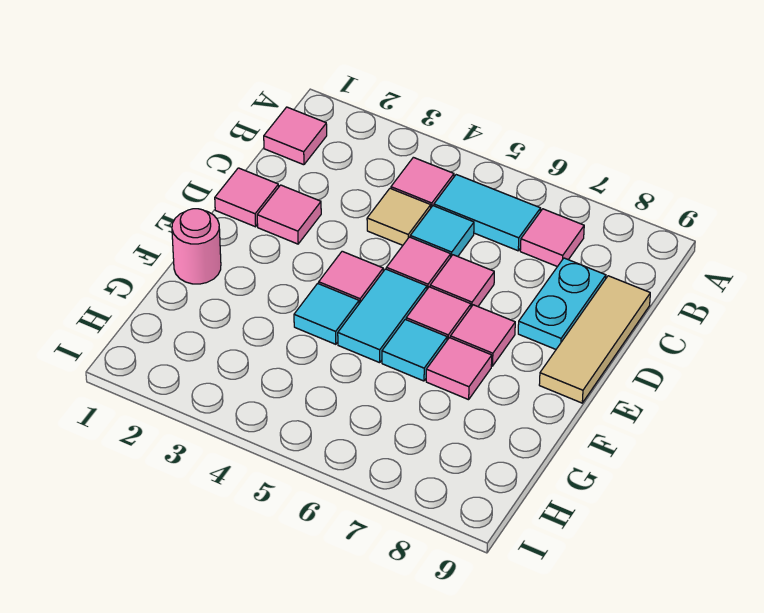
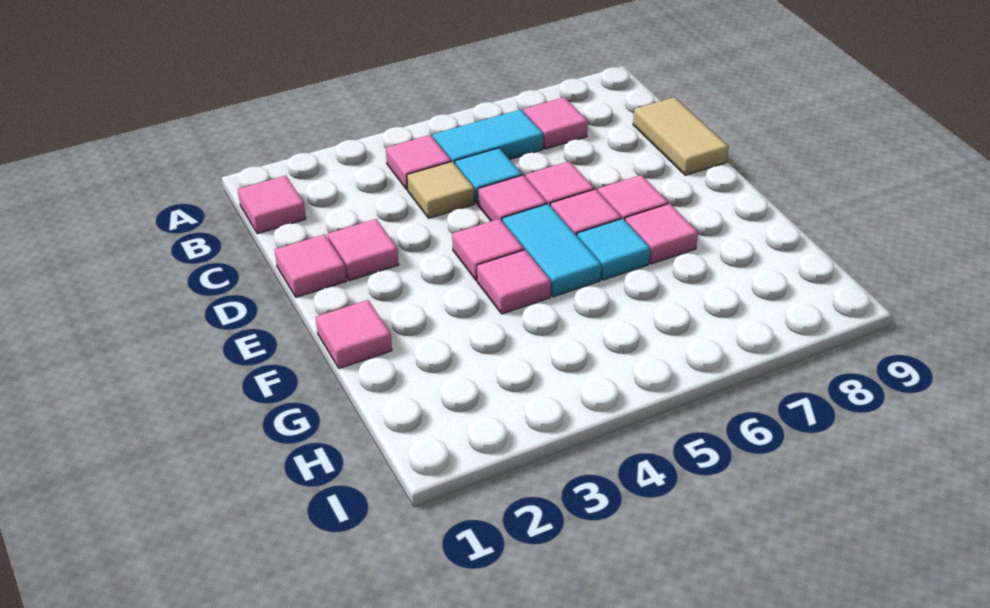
cyan plate C8:D8 level 1 -> none
tan tile C9:E9 level 1 -> tan tile C9:D9 level 1
pink round brick F1 level 1 -> pink tile F1 level 1
cyan tile F4 level 1 -> pink tile F4 level 1

